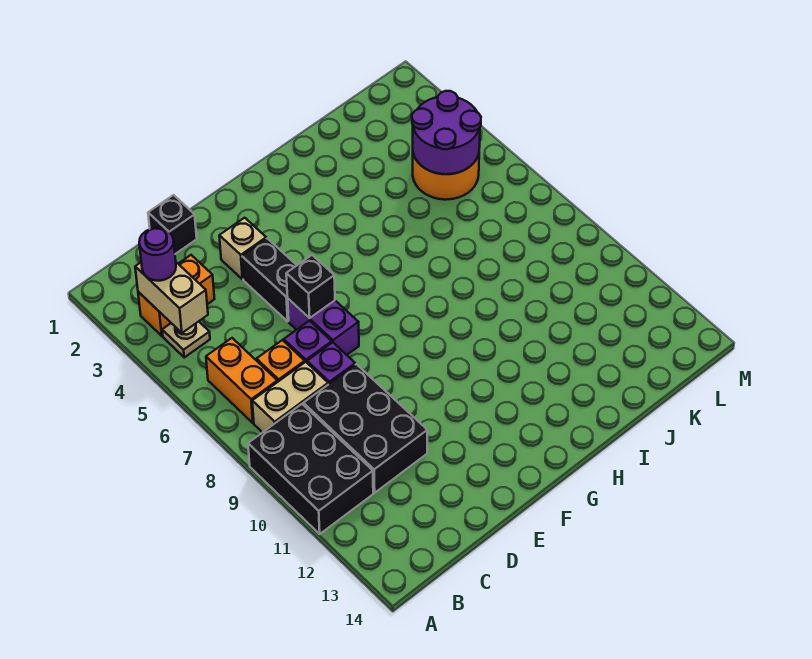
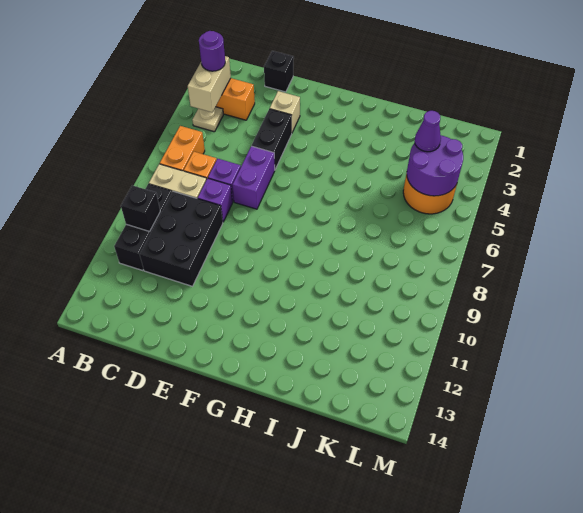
black brick A9:B11 level 1 -> black brick B9:B11 level 1
black brick E6 level 2 -> black brick B10 level 2
none -> purple cone K4 level 3

